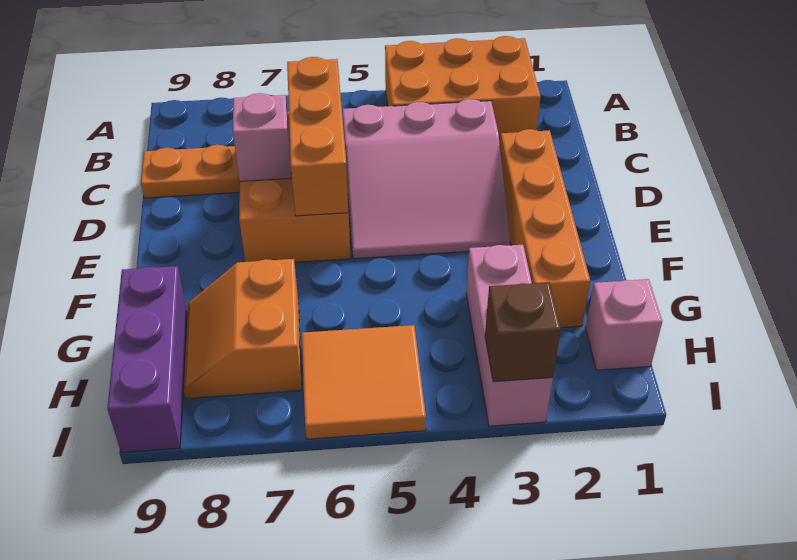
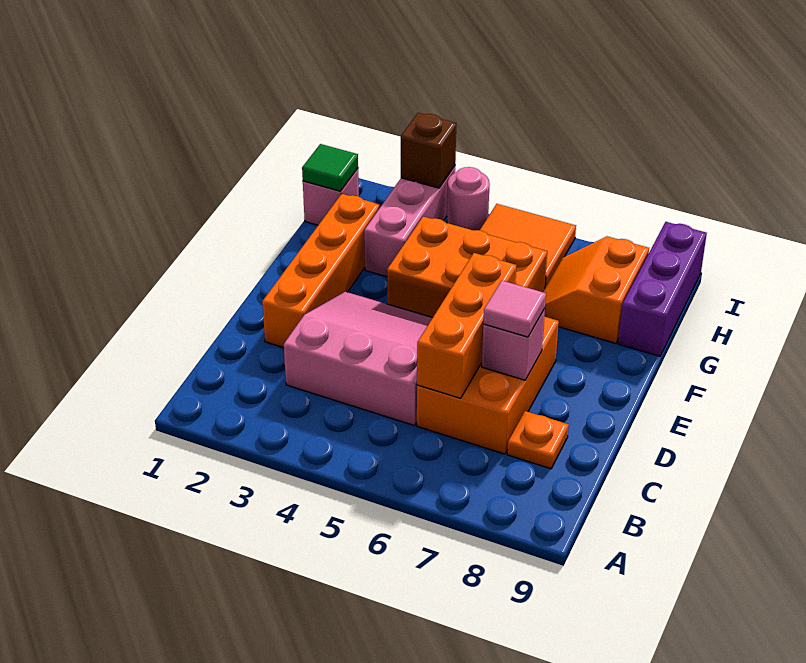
orange brick A2:B4 level 1 -> orange brick F4:G6 level 1
orange plate C8:C9 level 1 -> orange plate C8 level 1
none -> pink tile D7 level 3
orange slope G7:H8 level 1 top 7 -> orange slope G7:H8 level 1 top 8
none -> green tile H1 level 2
none -> pink round brick I4 level 1

